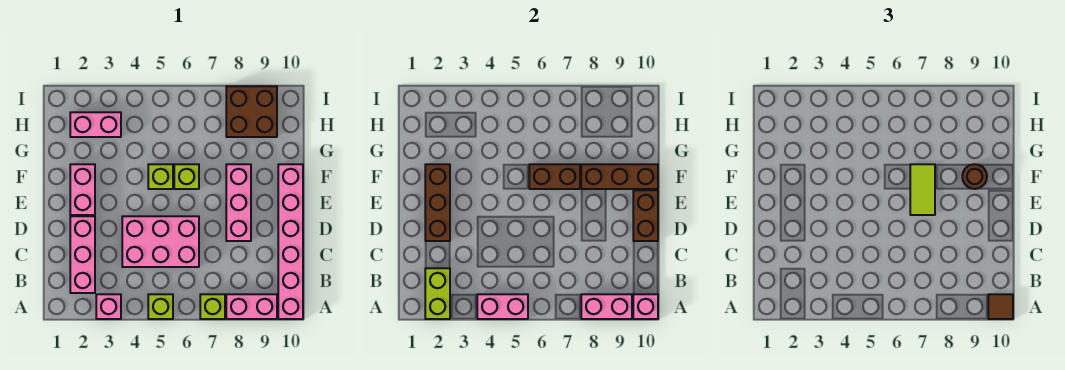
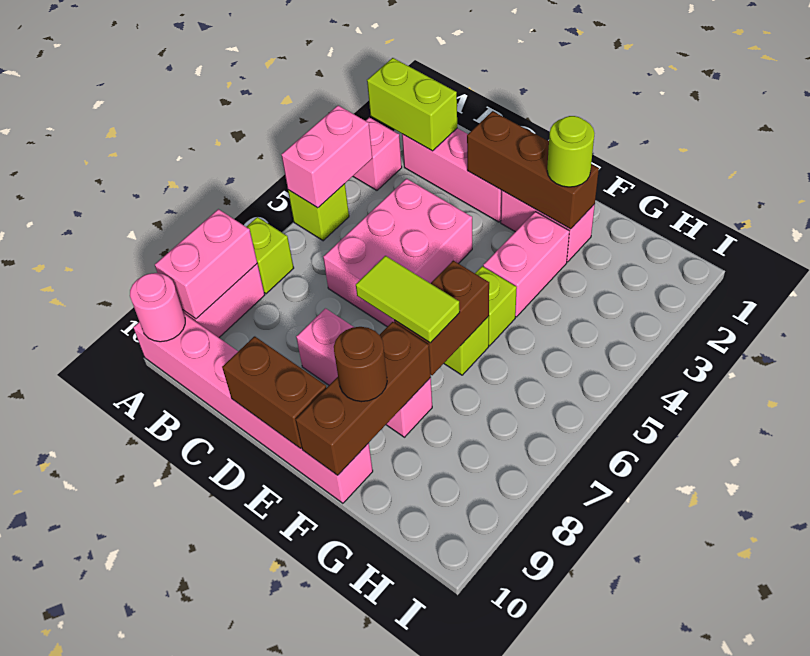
pink brick A10 level 2 -> pink round brick A10 level 2
brown tile A10 level 3 -> none
none -> lime round brick F2 level 3
pink brick H2:H3 level 1 -> pink brick F3:F4 level 1
brown brick H8:I9 level 1 -> none

